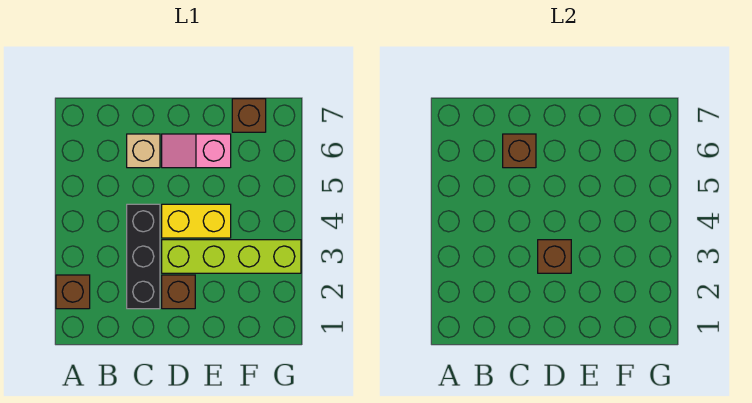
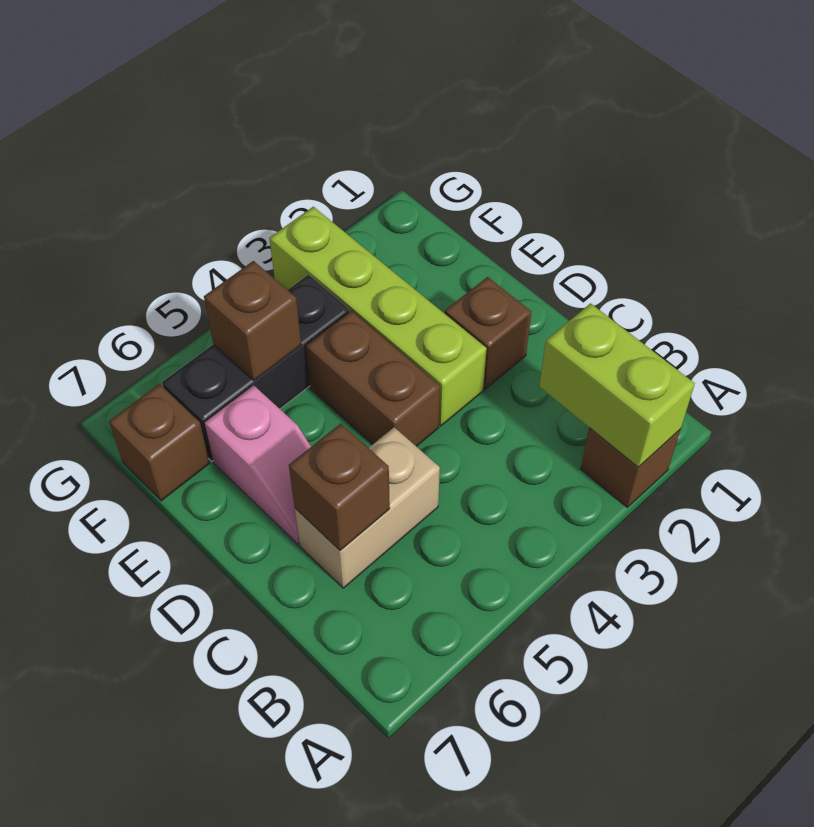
none -> lime brick A2:B2 level 2
black brick C2:C4 level 1 -> black brick F4:F6 level 1
tan brick C6 level 1 -> tan brick C5:C6 level 1
brown brick D3 level 2 -> brown brick F5 level 2
yellow brick D4:E4 level 1 -> brown brick D4:E4 level 1

